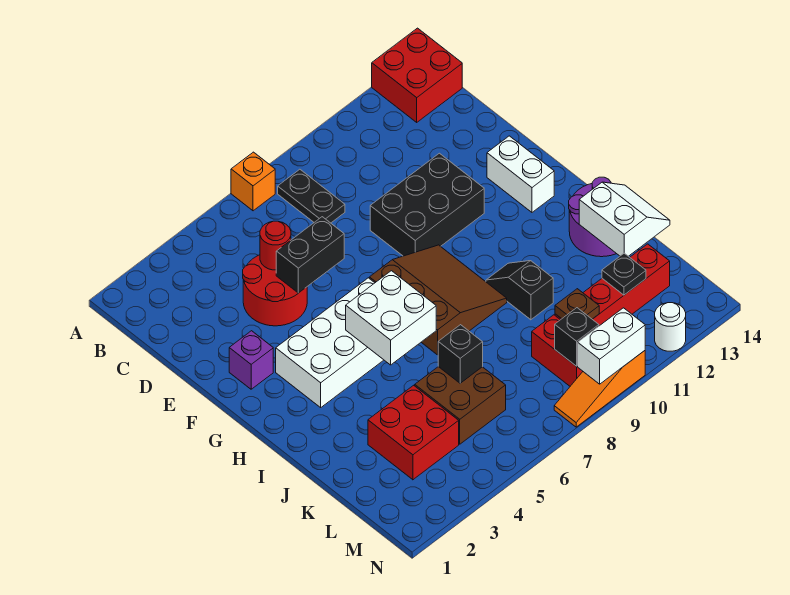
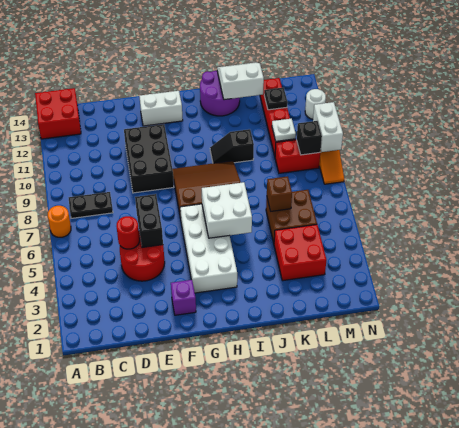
orange brick A7 level 1 -> orange round brick A7 level 1
black brick K6 level 2 -> brown brick K6 level 2
brown plate L10 level 2 -> white plate L10 level 2

